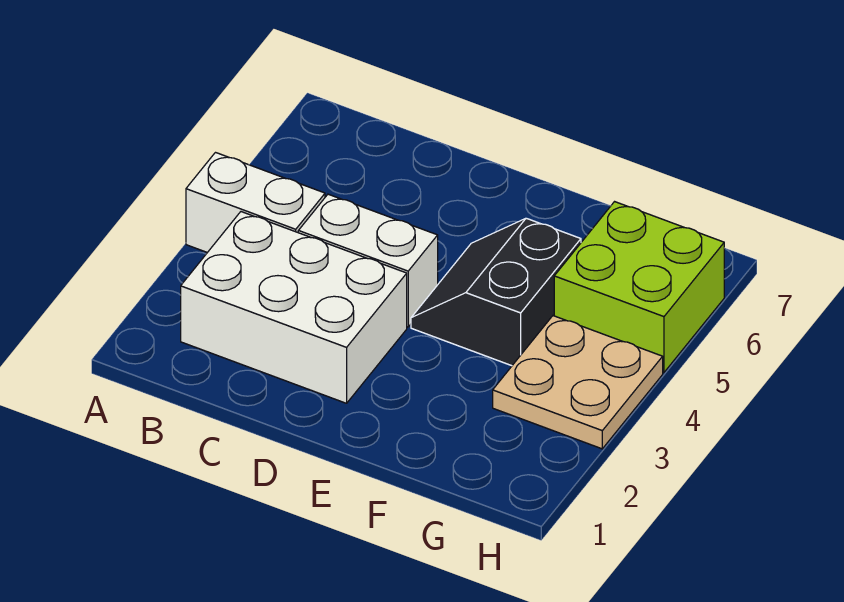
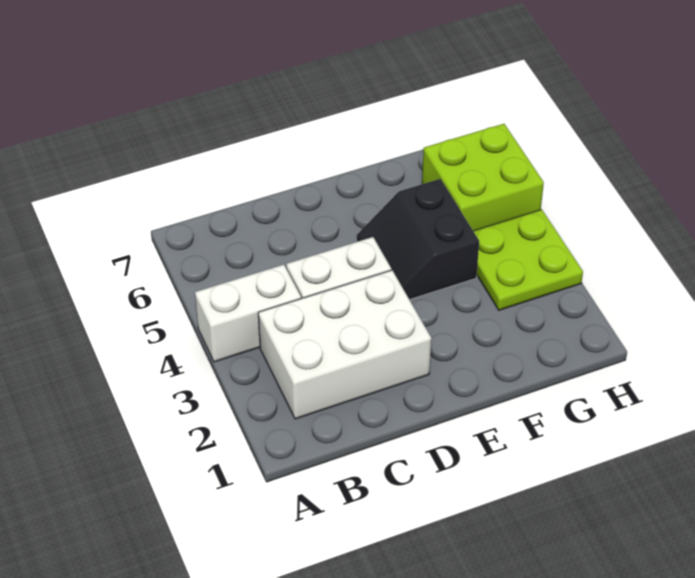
tan plate G3:H4 level 1 -> lime plate G3:H4 level 1

